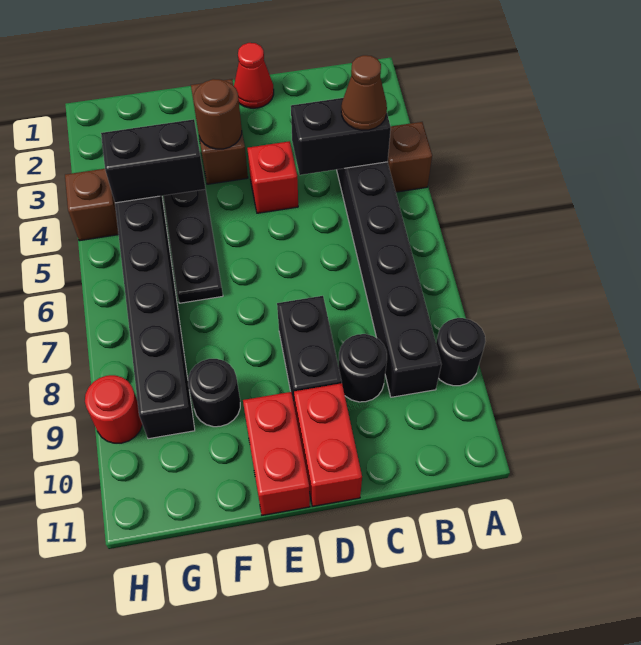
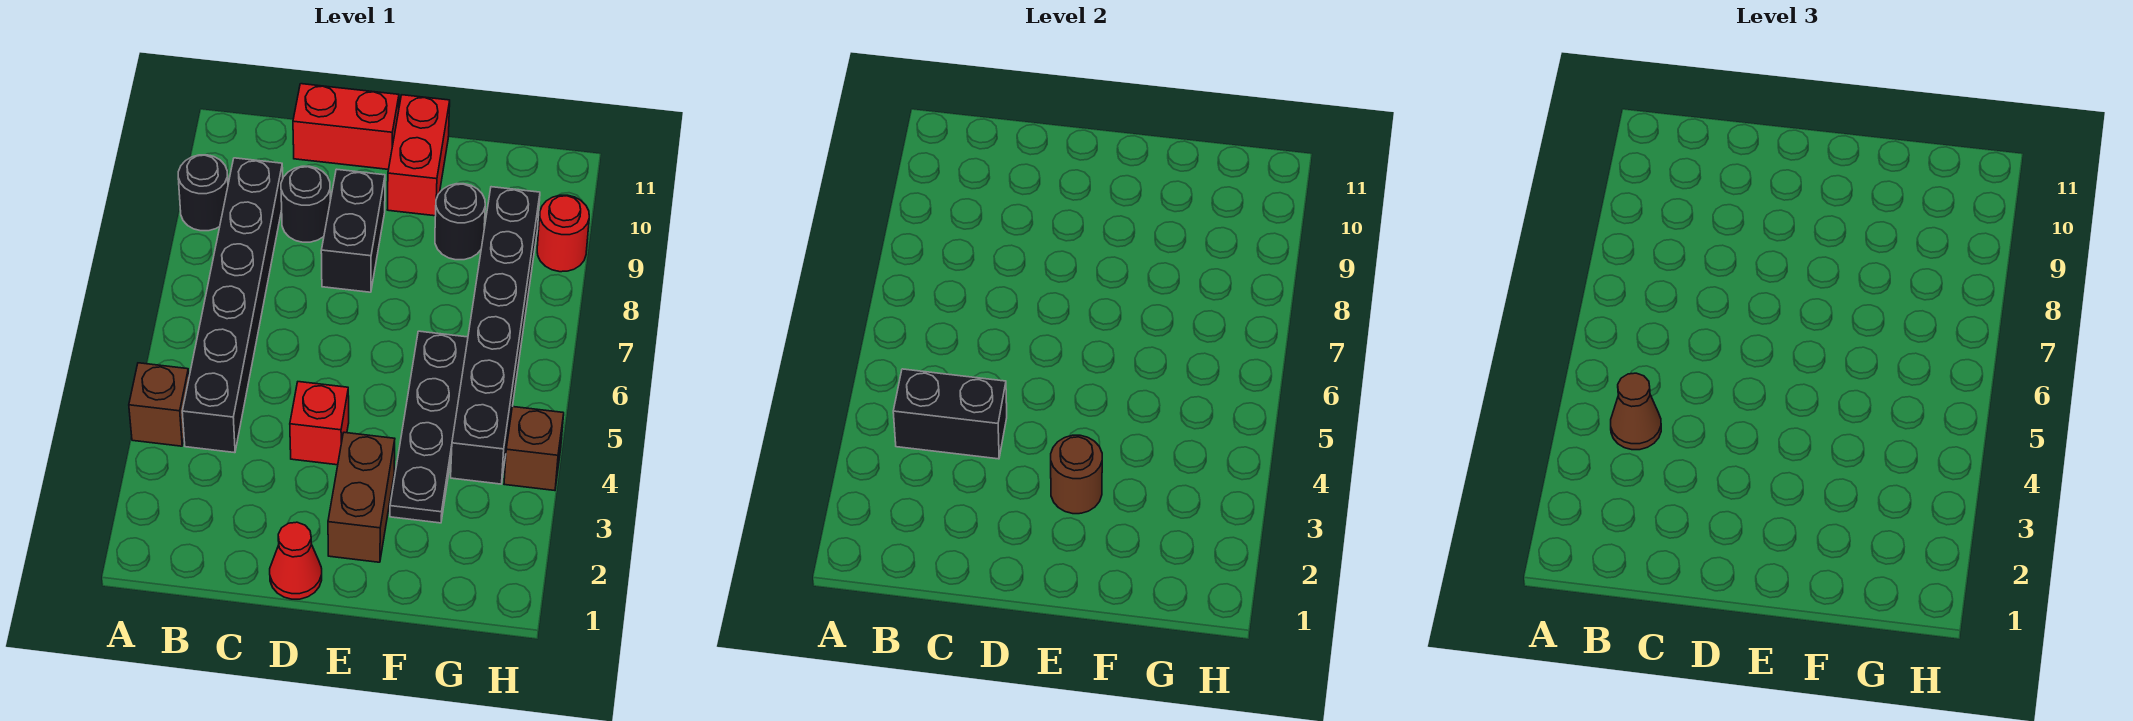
red brick D10:D11 level 1 -> red brick C11:D11 level 1
black brick F4:G4 level 2 -> none

